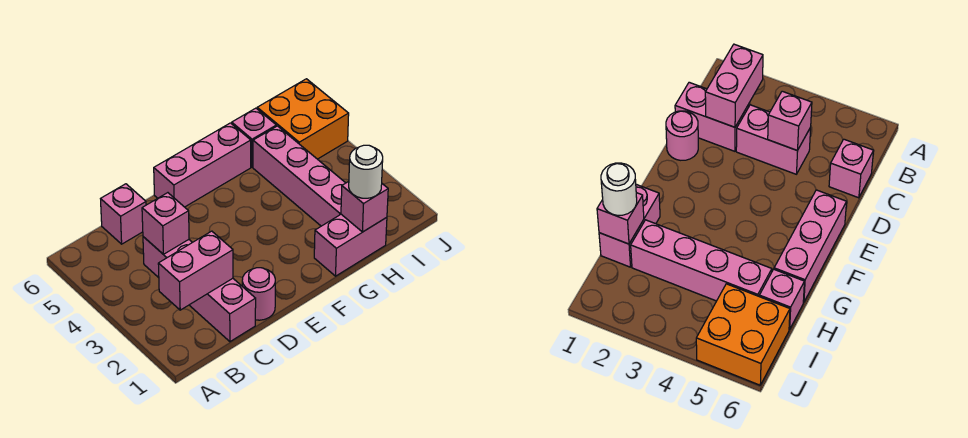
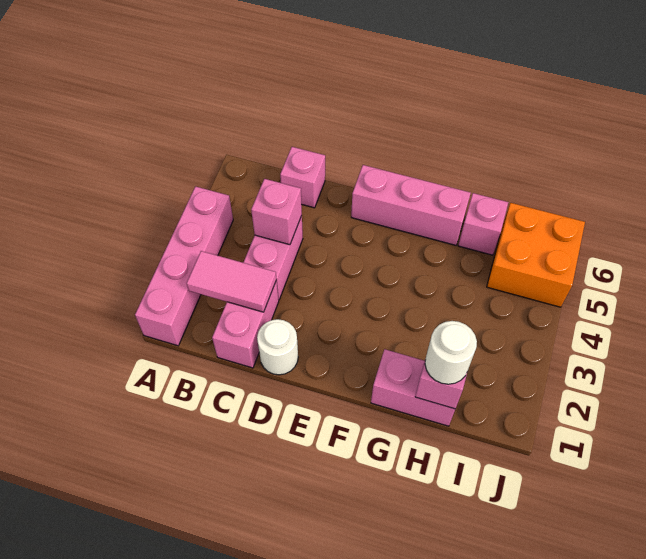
pink brick B2:C2 level 2 -> pink tile B2:C2 level 2
pink round brick D1 level 1 -> white round brick D1 level 1
pink brick H2:H5 level 1 -> pink brick A1:A4 level 1

